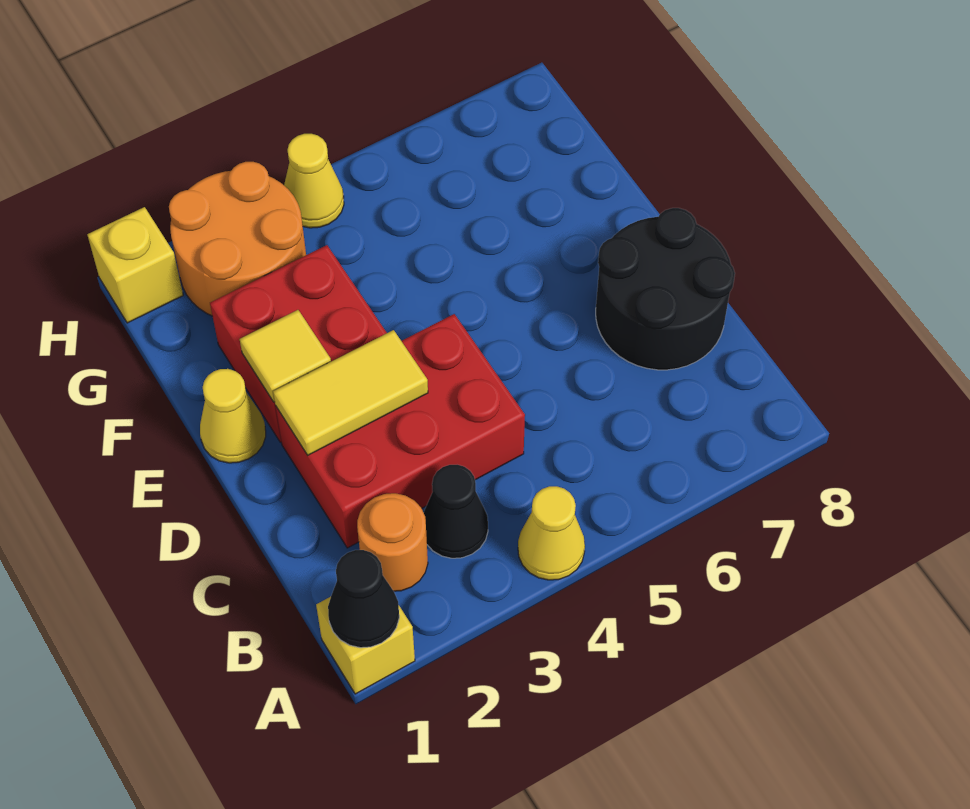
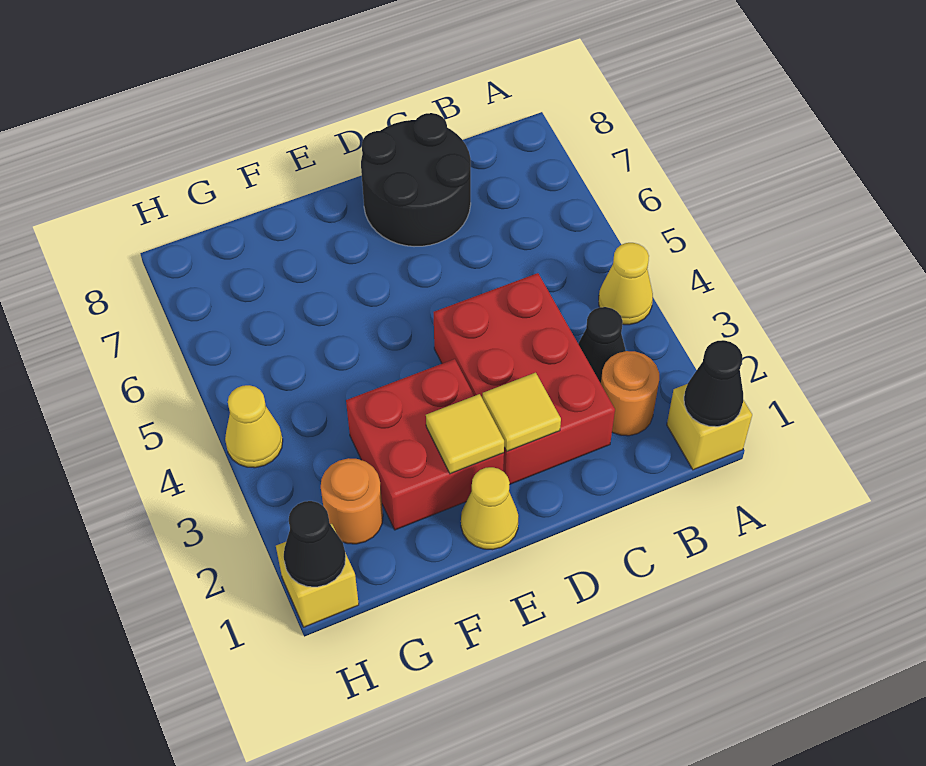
yellow tile D2:D3 level 2 -> yellow tile D2 level 2
orange round brick G2:H3 level 1 -> orange round brick G2 level 1
none -> black cone H1 level 2

